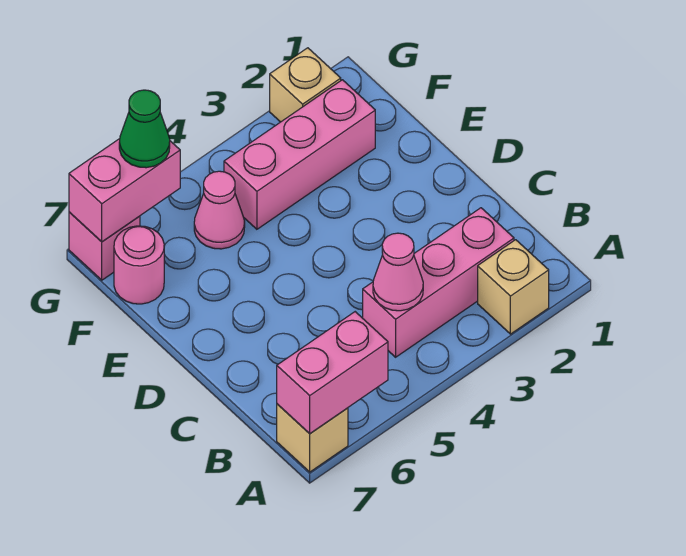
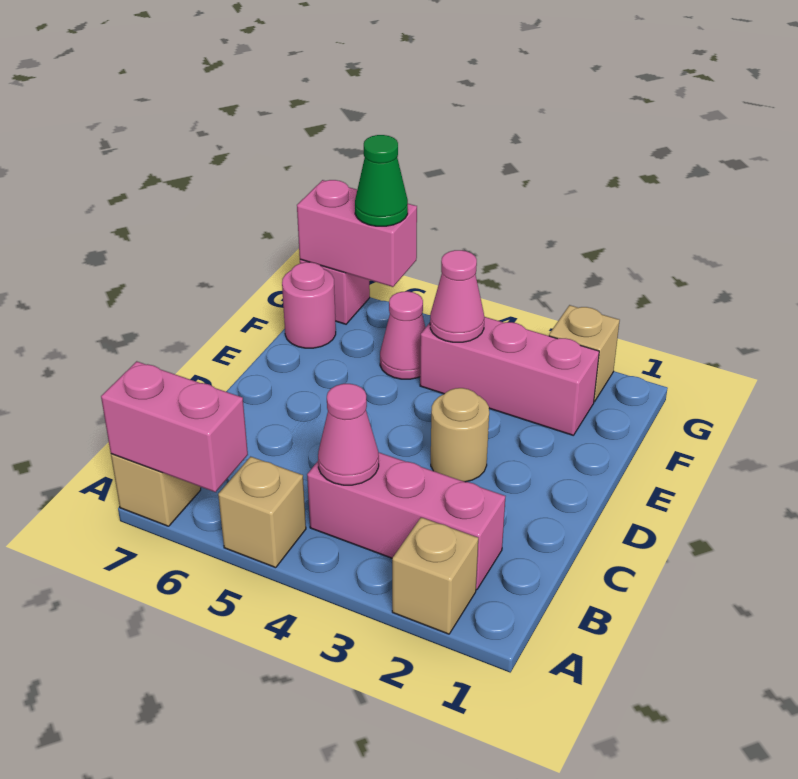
none -> tan brick A5 level 1
none -> tan round brick D3 level 1
none -> pink cone F4 level 2

